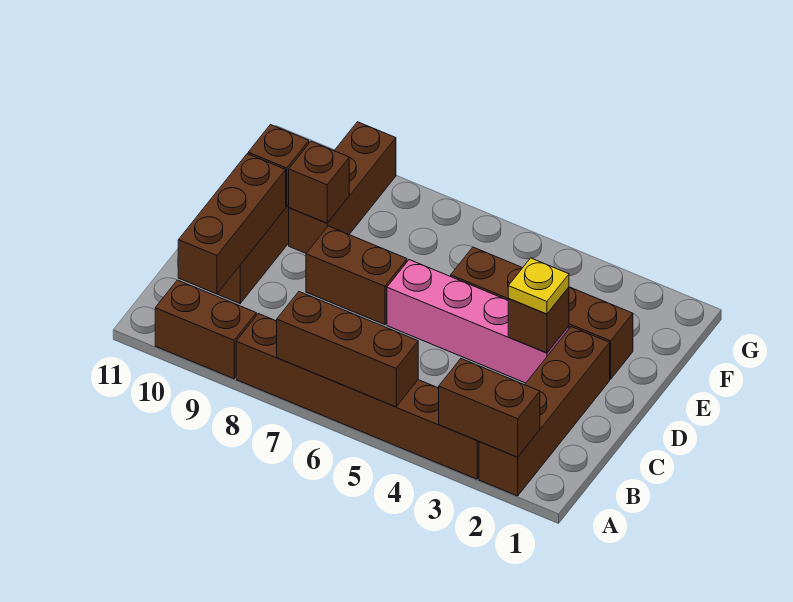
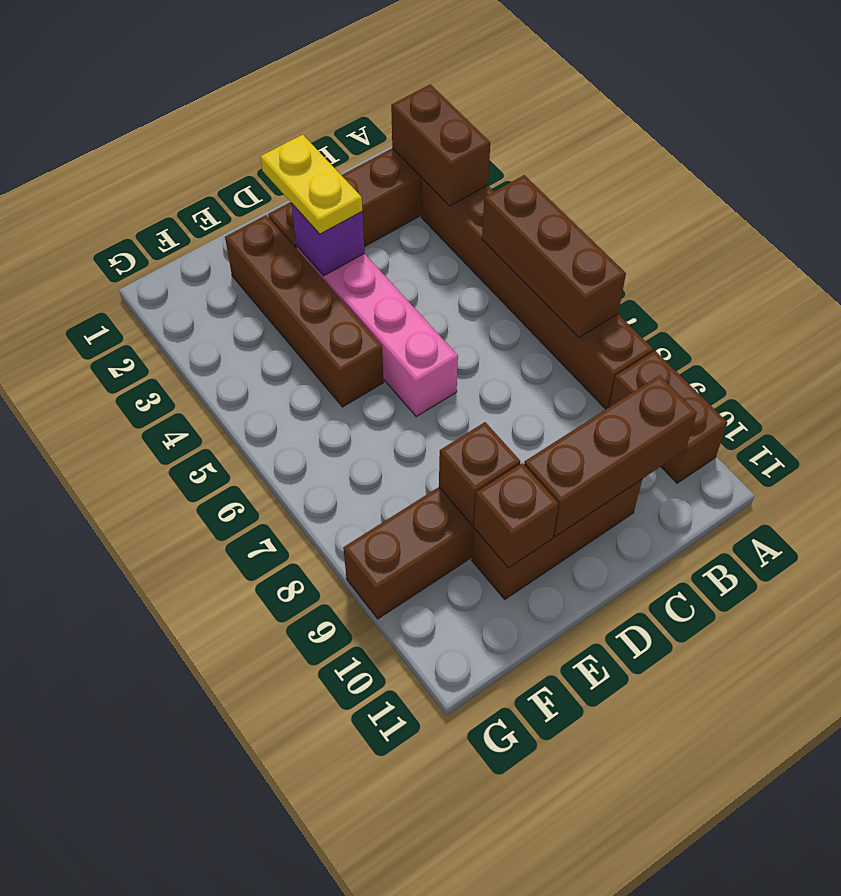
brown brick D3 level 2 -> purple brick D3 level 2
yellow plate D3 level 3 -> yellow plate D2:D3 level 3
brown brick D7:D8 level 1 -> none

